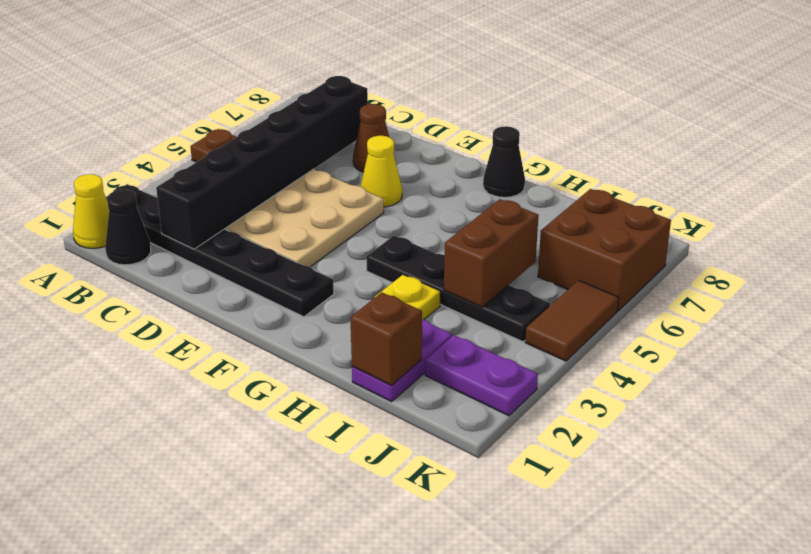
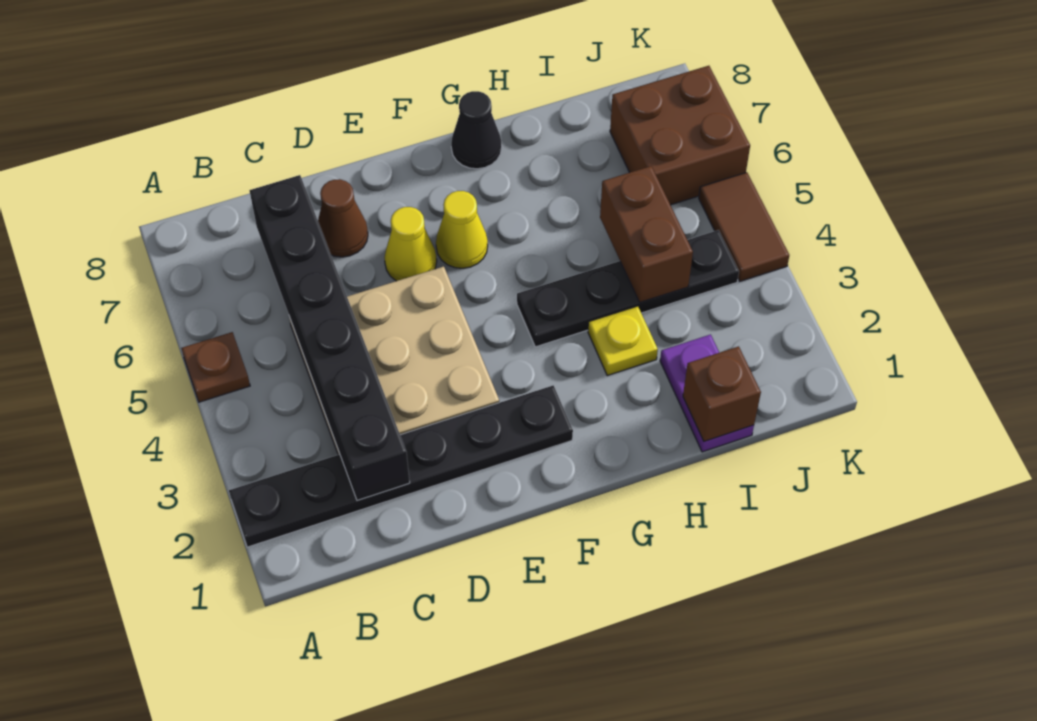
yellow cone A1 level 1 -> yellow cone F6 level 1
black cone B1 level 1 -> none
purple plate J2:K2 level 1 -> none

